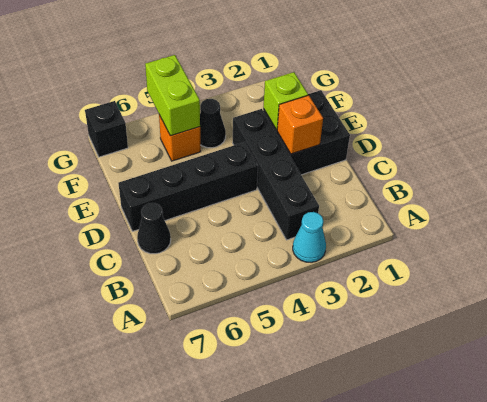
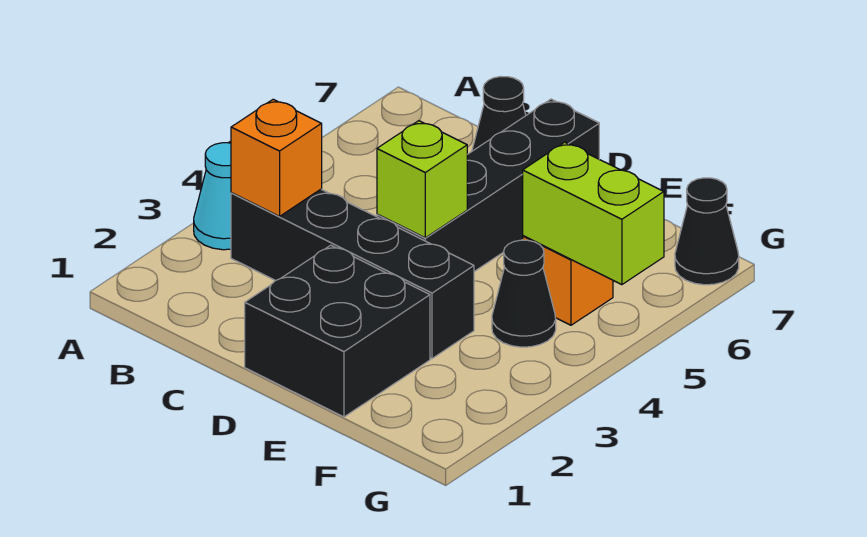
orange brick D2 level 2 -> orange brick B3 level 2
lime brick E2 level 2 -> lime brick D4 level 2
black brick G7 level 1 -> black cone G7 level 1

